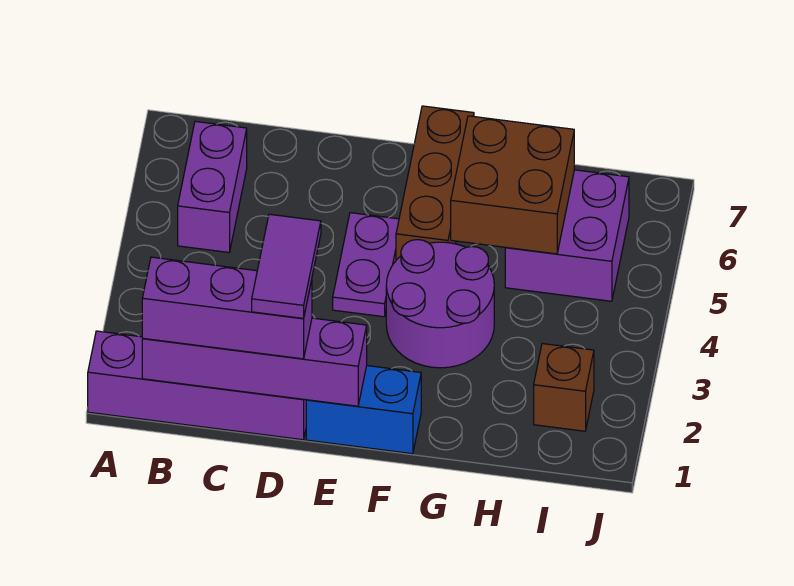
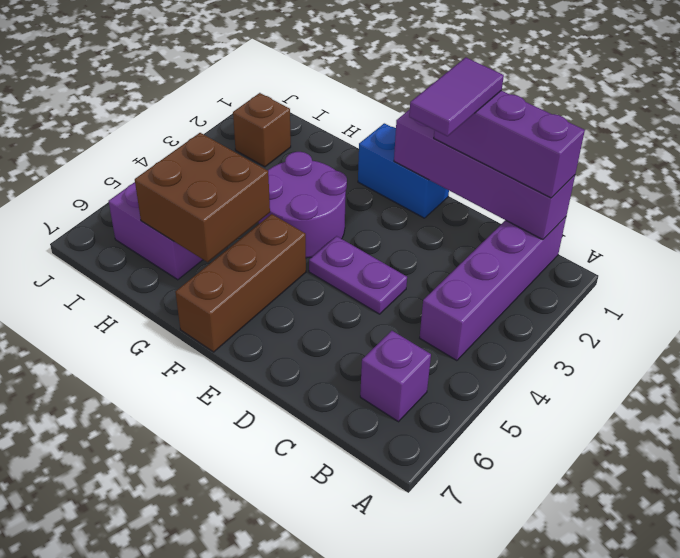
purple brick A1:D1 level 1 -> purple brick B1:B4 level 1
purple brick B5:B6 level 1 -> purple brick B6 level 1
purple plate E4:E5 level 1 -> purple plate D4:E4 level 1

